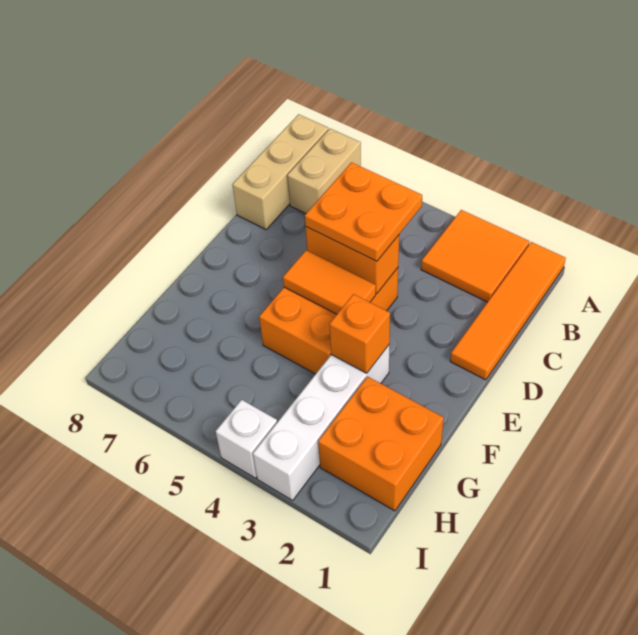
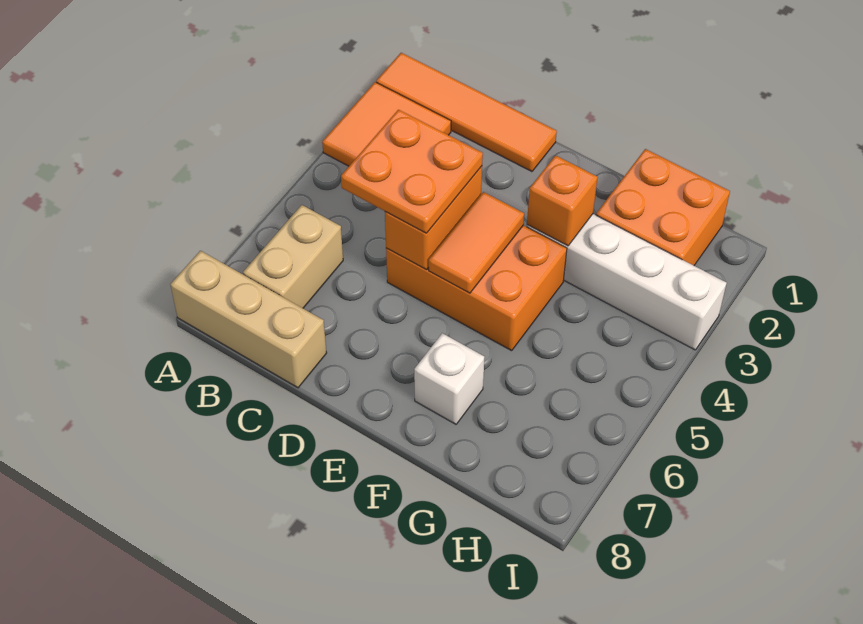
tan brick A7:B7 level 1 -> tan brick B6:B7 level 1
white brick I4 level 1 -> white brick F7 level 1

